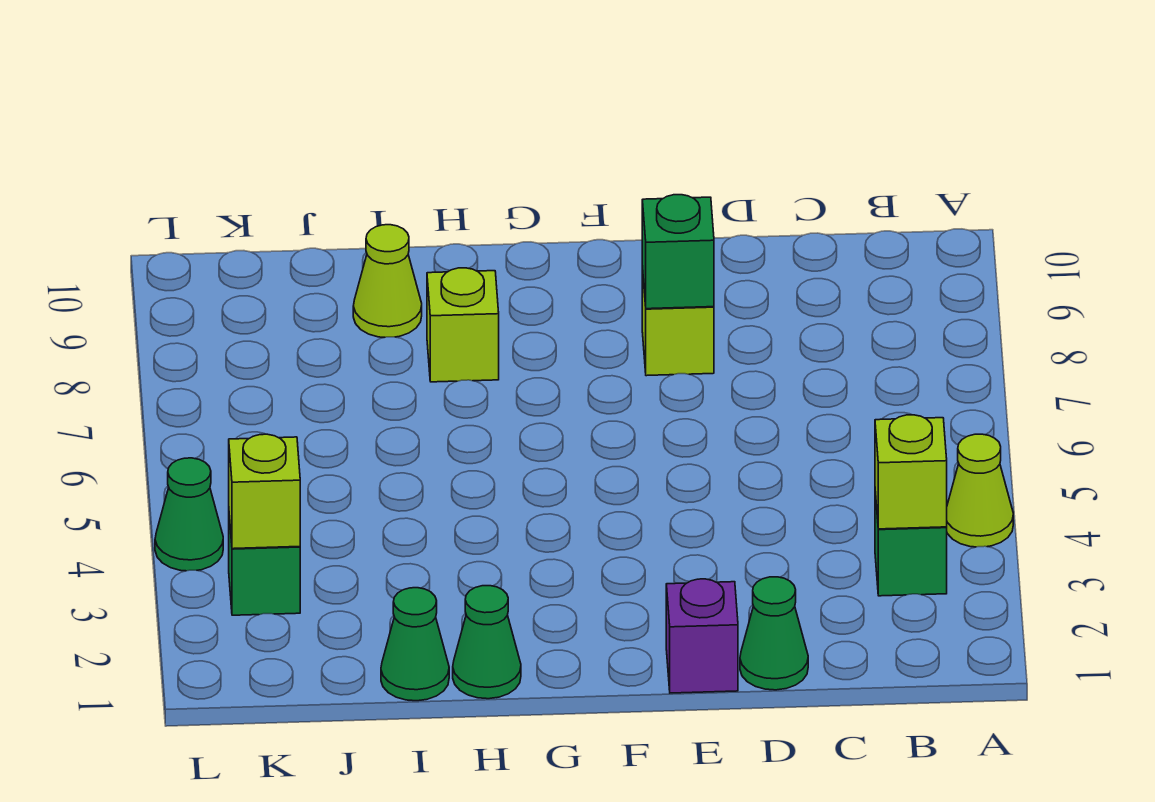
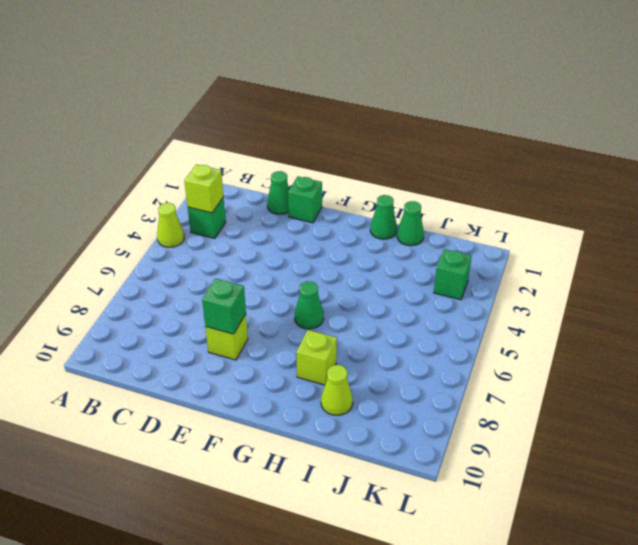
purple brick E1 level 1 -> green brick E1 level 1
lime brick K3 level 2 -> none
green cone L4 level 1 -> green cone G6 level 1

